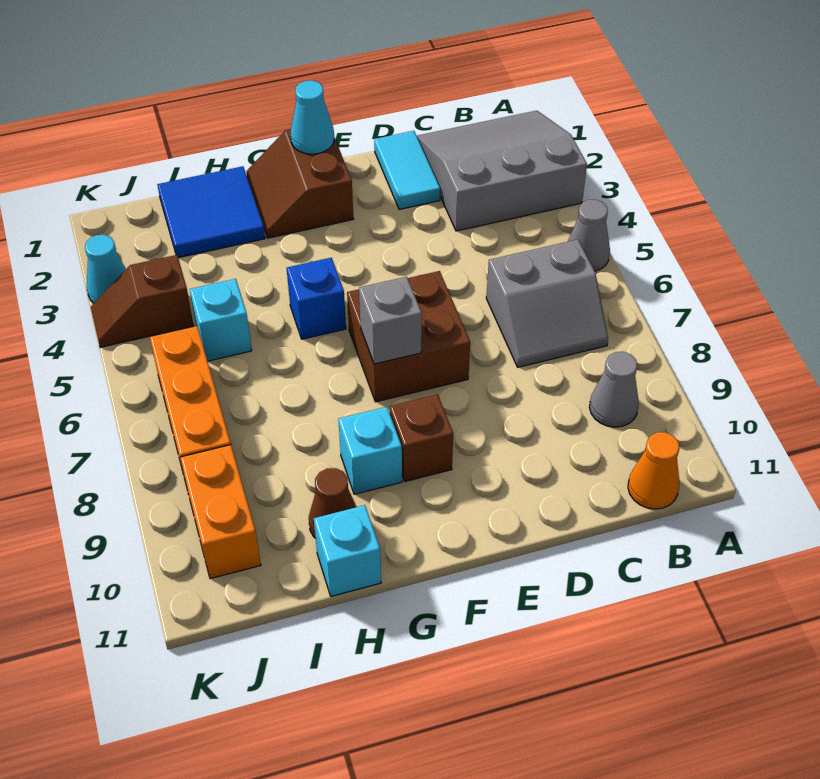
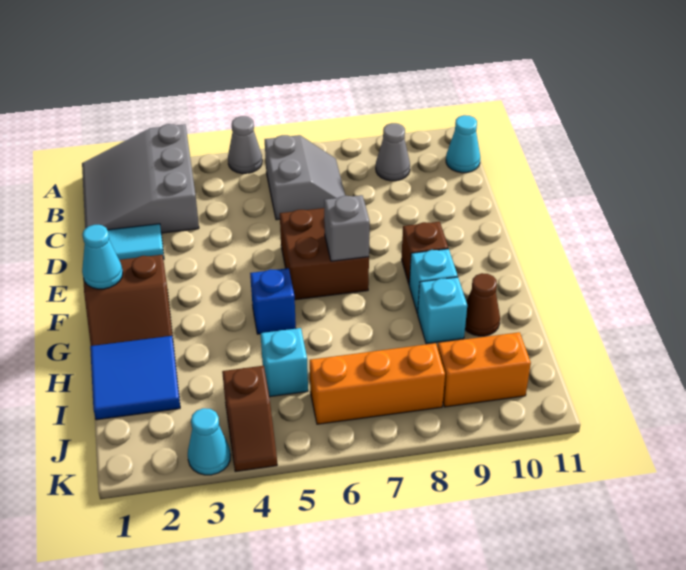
orange cone B11 level 1 -> cyan cone B11 level 1
cyan brick H11 level 1 -> cyan brick H9 level 1

